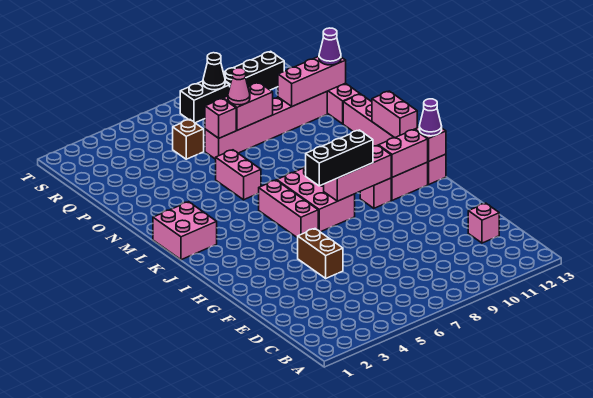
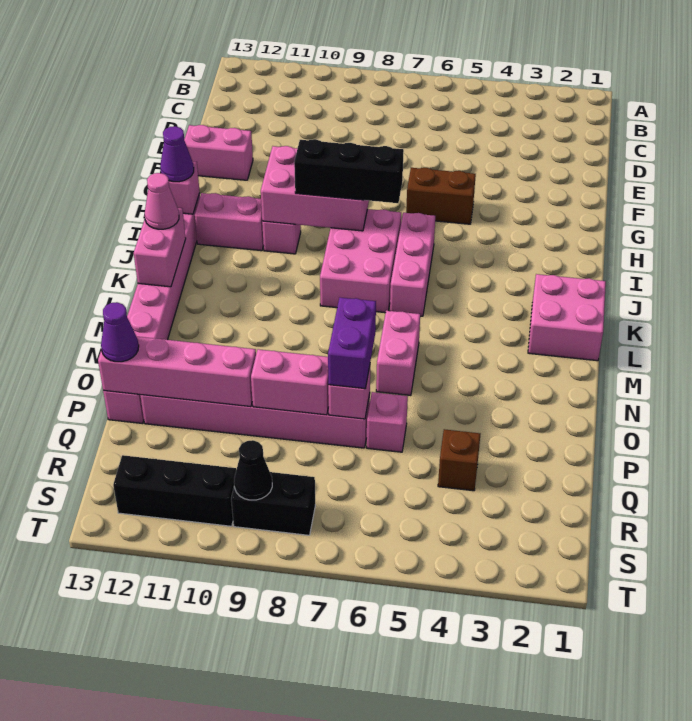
pink brick D12 level 1 -> pink brick P6 level 1
brown brick F5:G5 level 1 -> brown brick G5:G6 level 1
pink brick I8:I10 level 2 -> pink brick H8:I10 level 2
pink brick I11:I12 level 2 -> pink brick F12:F13 level 1
none -> purple brick O7:P7 level 3
pink cone P8 level 3 -> pink cone K13 level 3
pink brick P11:P13 level 2 -> pink brick P10:P13 level 2
brown brick Q6 level 1 -> brown brick Q4 level 1

